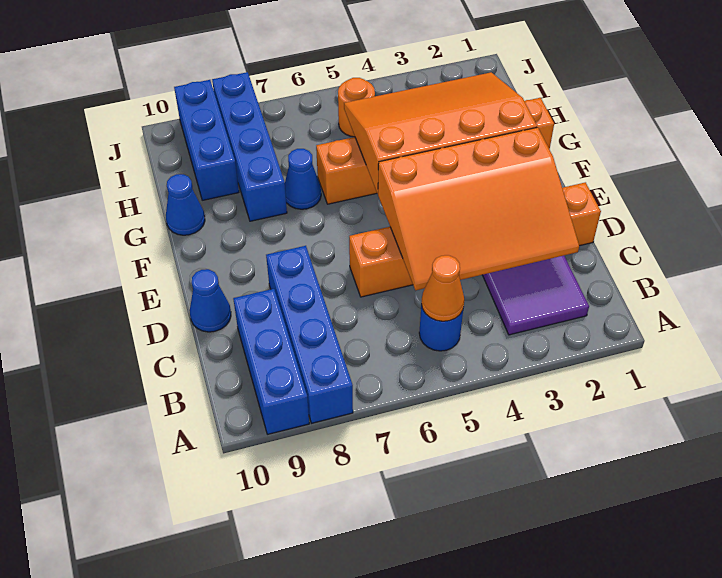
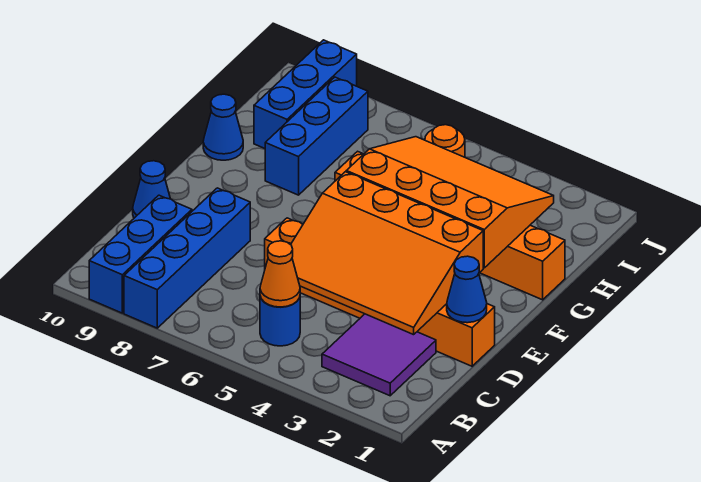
blue cone G7 level 1 -> blue cone D1 level 2
blue brick G8:J8 level 1 -> blue brick G8:I8 level 1

